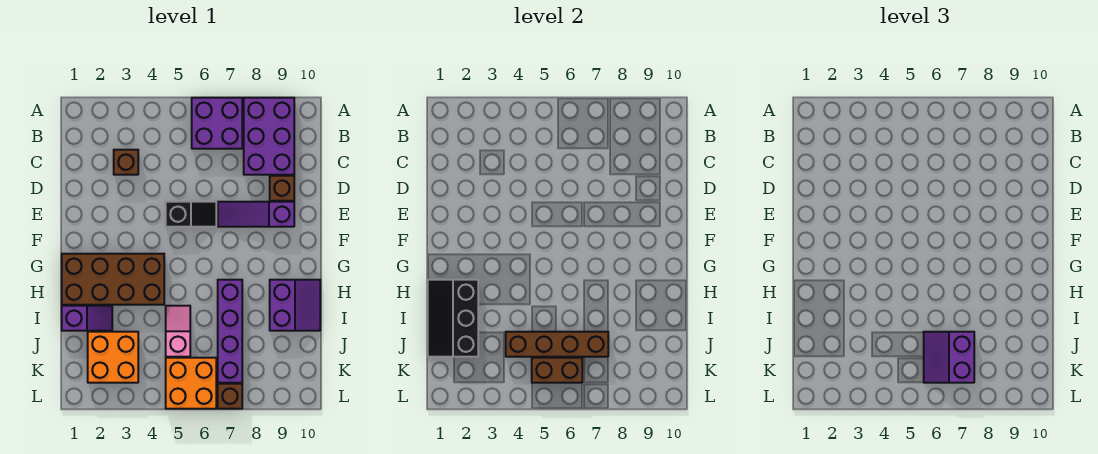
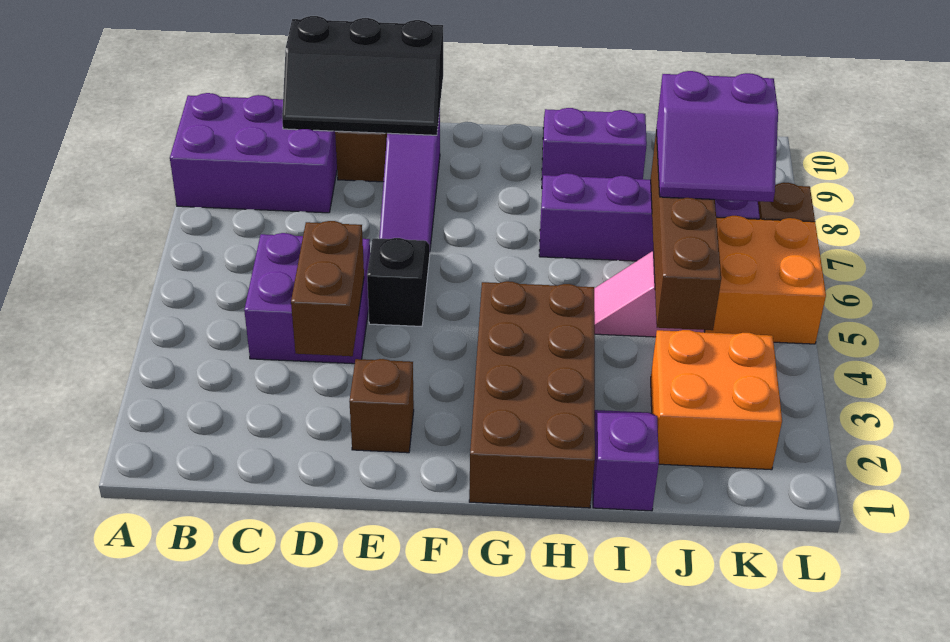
purple brick A6:B7 level 1 -> purple brick C4:D5 level 1
brown brick C3 level 1 -> brown brick E2 level 1
black slope H1:J2 level 2 top 2 -> black slope C9:E10 level 2 top 10
brown brick K5:K6 level 2 -> brown brick D3:D4 level 2

